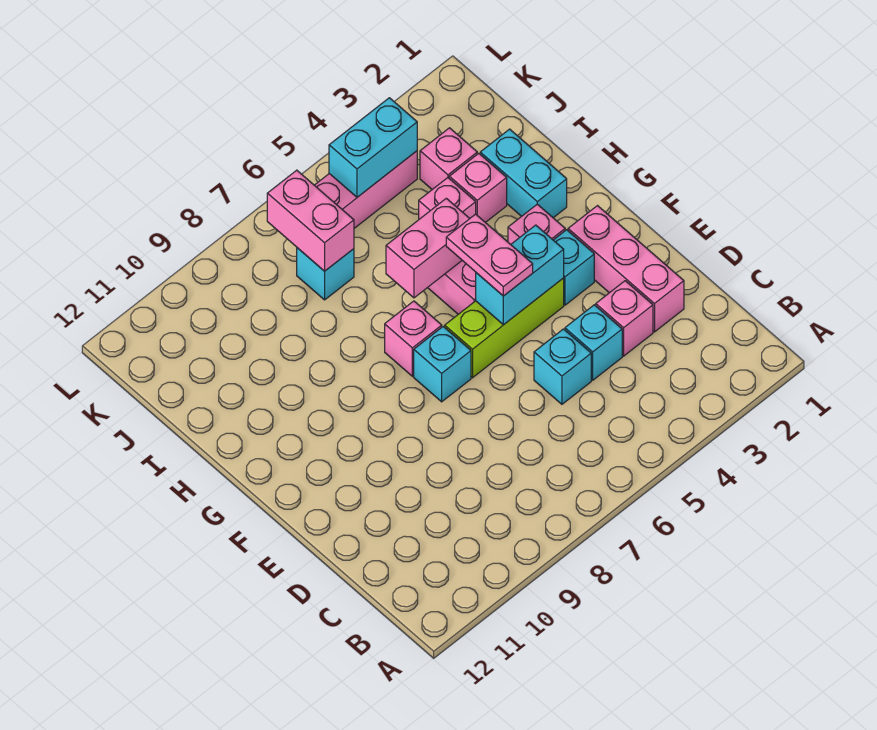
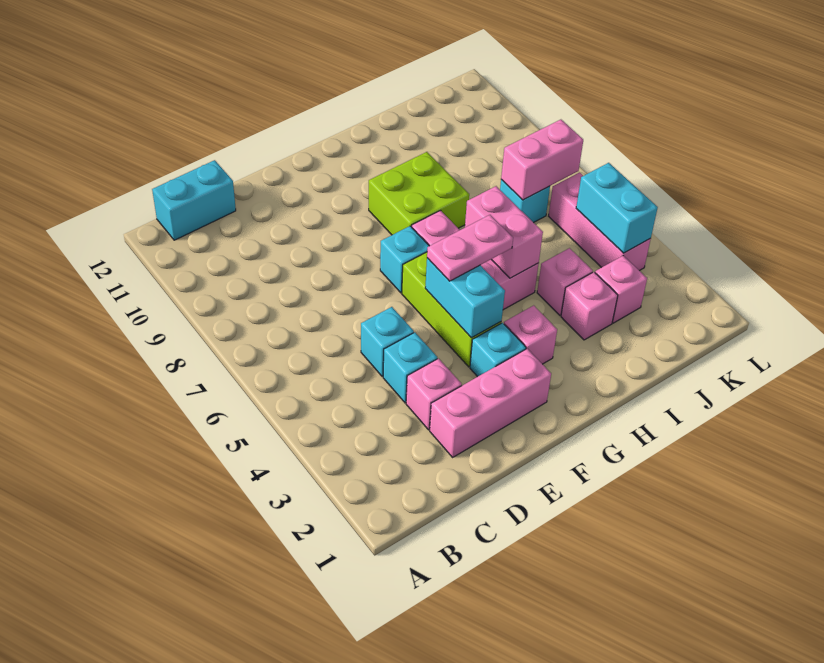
none -> lime brick G8:H9 level 1
cyan brick H2:I2 level 1 -> cyan brick B12:C12 level 1

